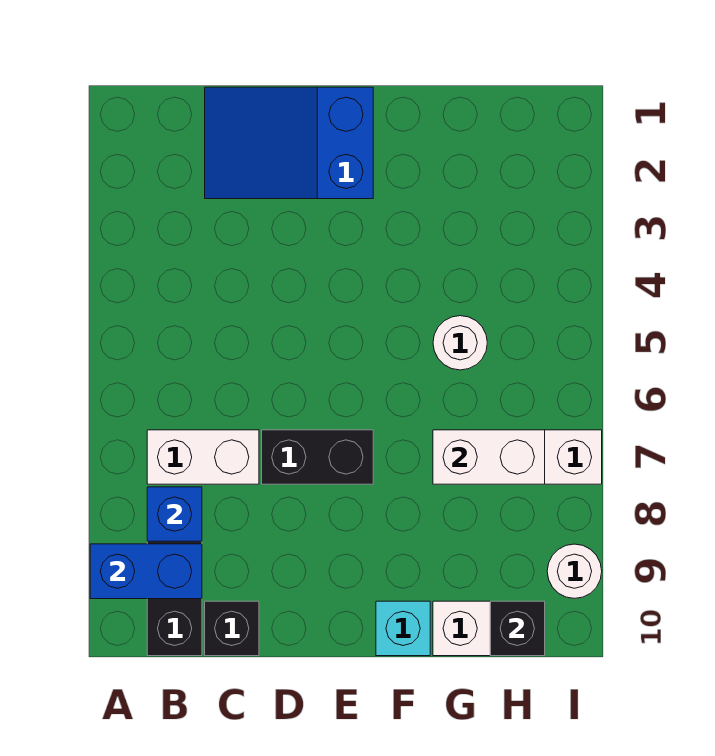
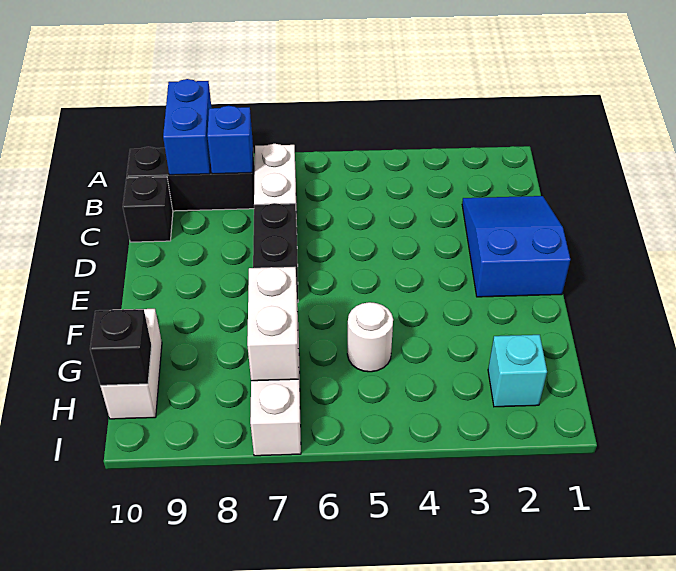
cyan brick F10 level 1 -> cyan brick H2 level 1
white round brick I9 level 1 -> none

